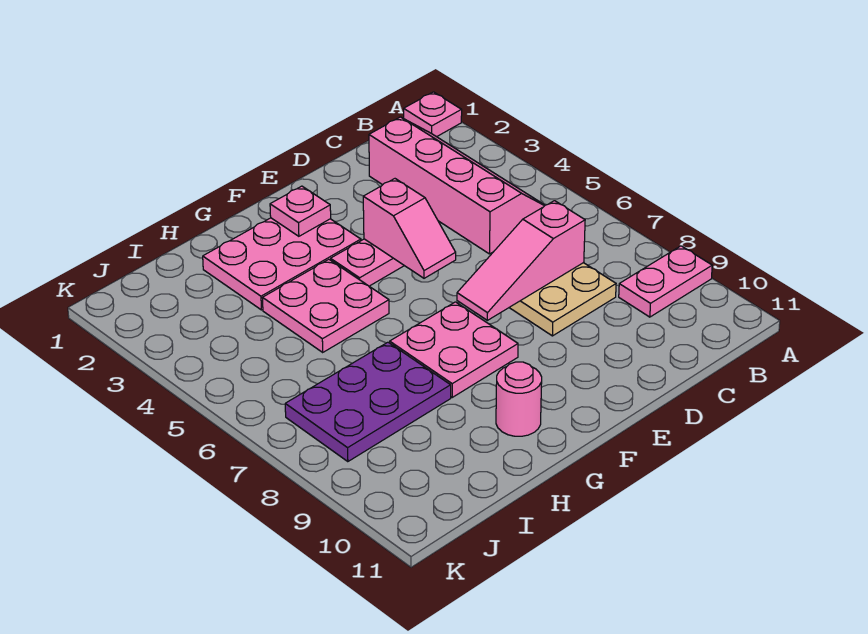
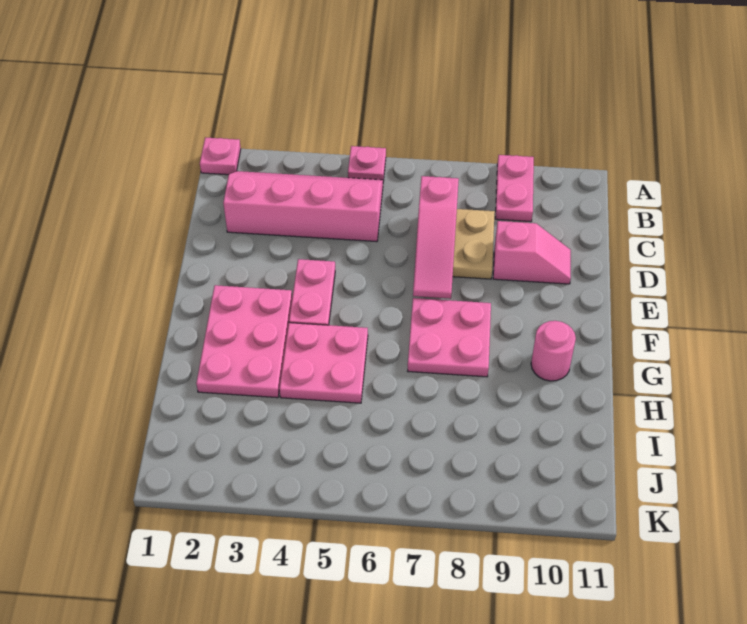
pink slope E4:E5 level 2 top 4 -> pink slope D9:D10 level 1 top 9
pink plate F2 level 2 -> pink plate A5 level 1
purple plate H7:J8 level 1 -> none

